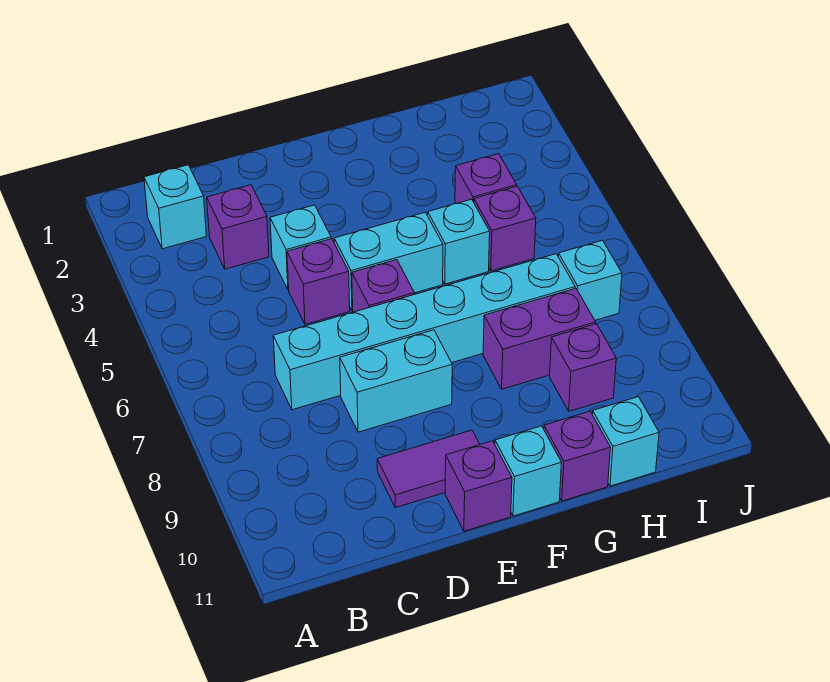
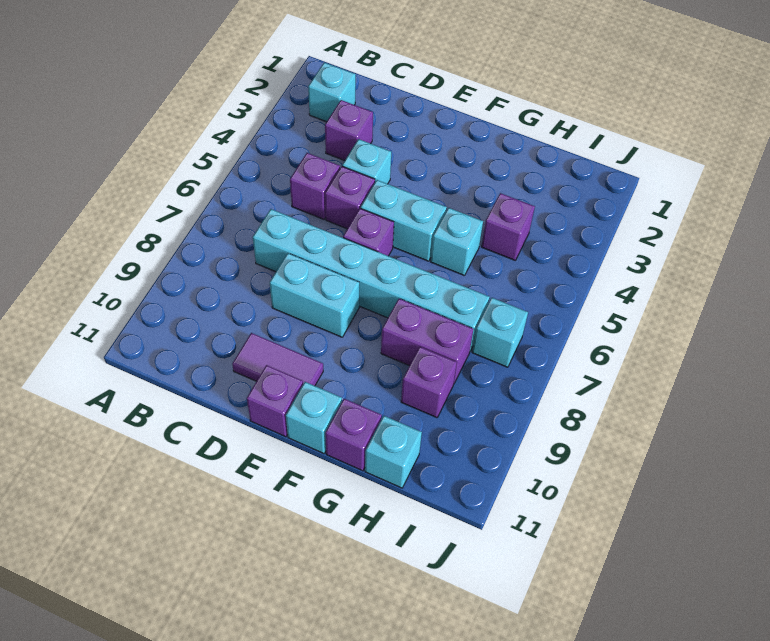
purple brick H5 level 1 -> purple brick C5 level 1

